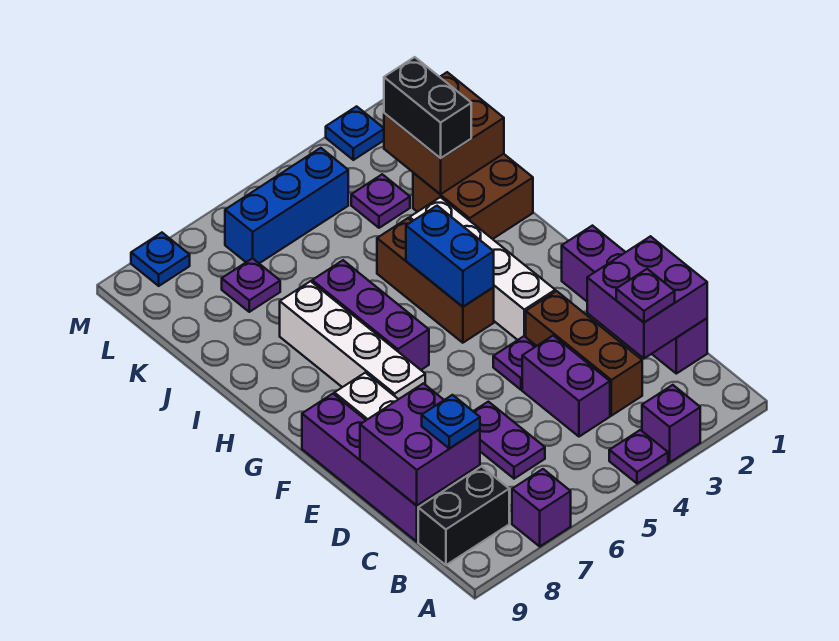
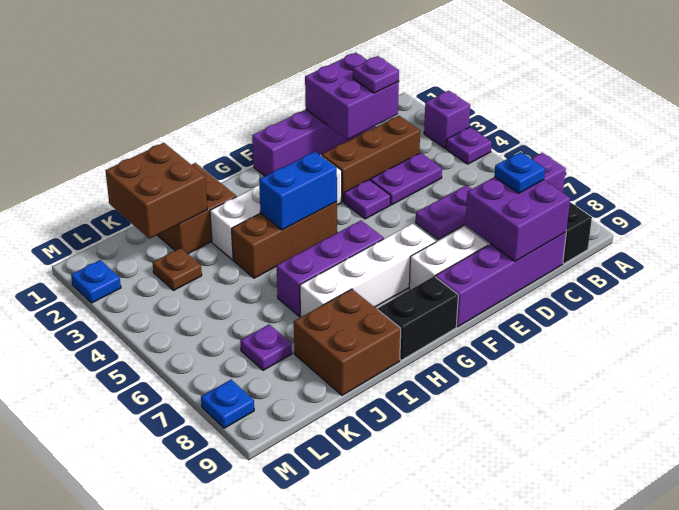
purple brick C4:D4 level 1 -> purple plate C4:D4 level 1
none -> brown brick I8:J9 level 1
black brick J2:K2 level 3 -> black brick G9:H9 level 1
purple plate K3 level 1 -> brown plate K3 level 1
blue brick L4:L6 level 1 -> none

